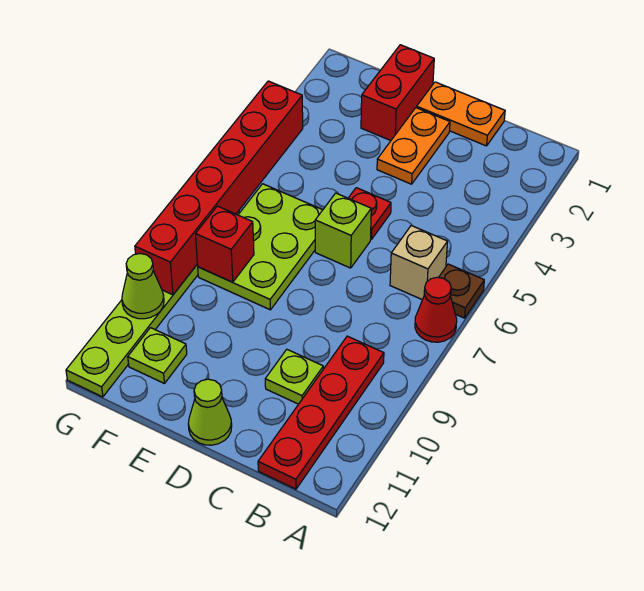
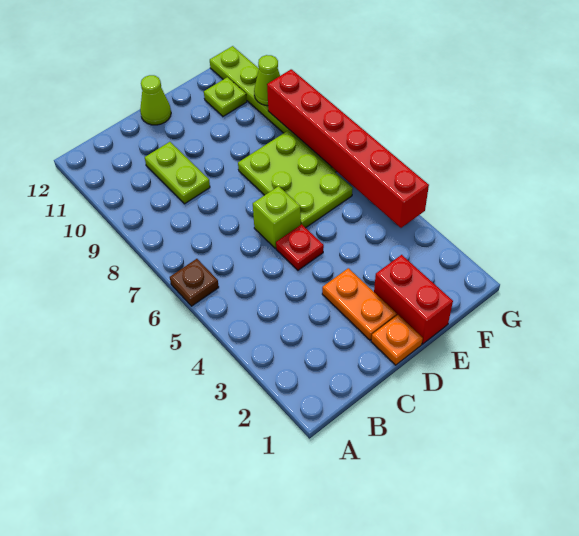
red cone A7 level 1 -> none
tan brick B6 level 1 -> none
red plate B9:B12 level 1 -> none
orange plate C1:D1 level 1 -> orange plate D1 level 1
lime plate C10 level 1 -> lime plate C9:C10 level 1
red brick F8 level 2 -> none

